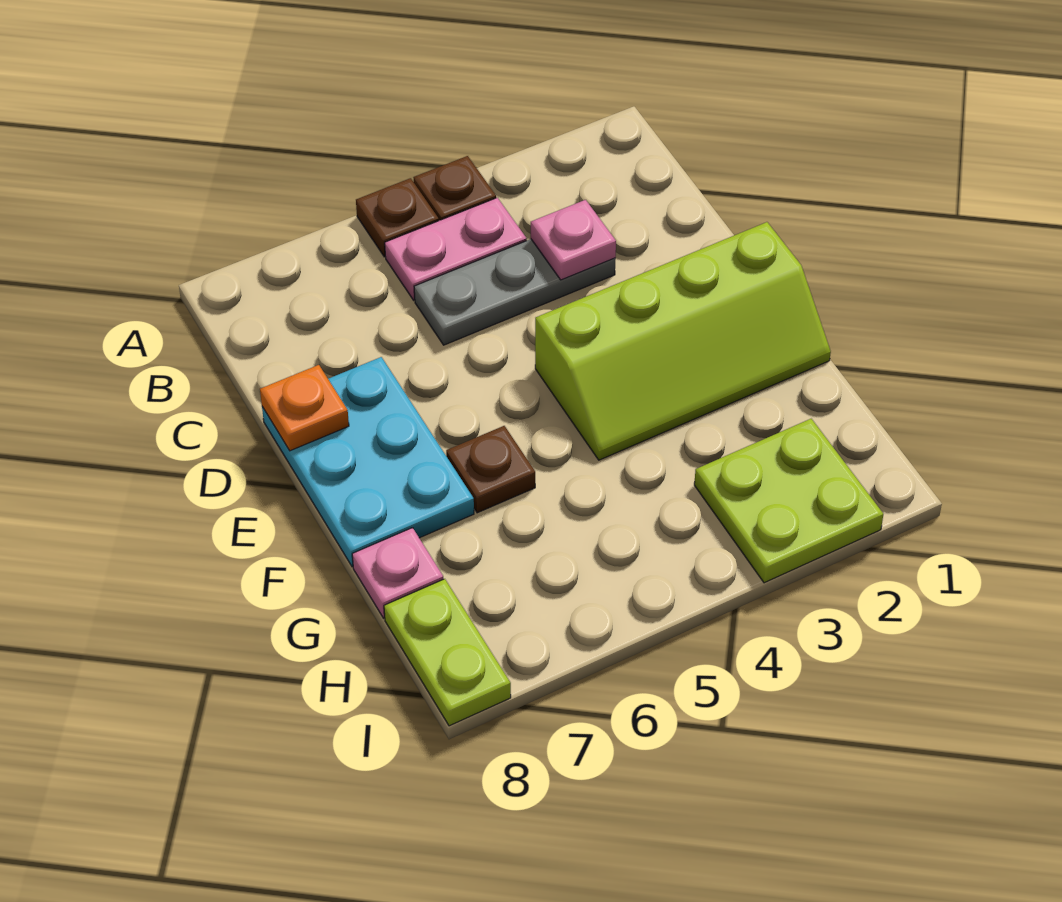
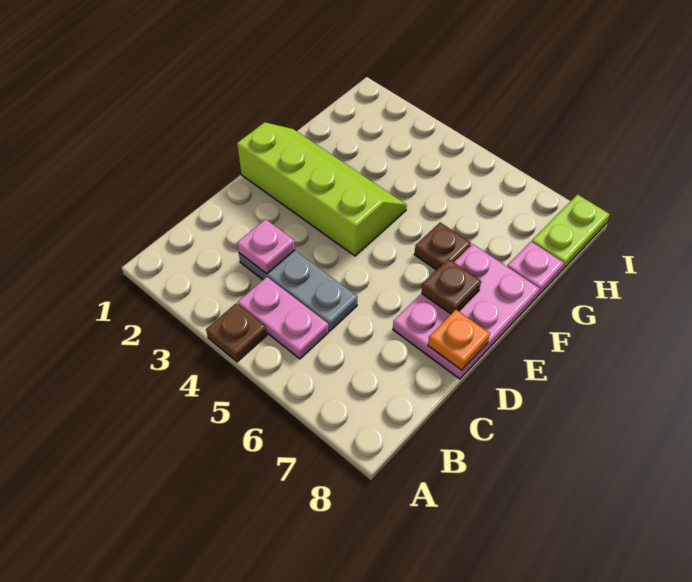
brown plate A5 level 1 -> brown plate E7 level 2
cyan plate D7:F8 level 1 -> pink plate D7:F8 level 1
lime plate H2:I3 level 1 -> none

